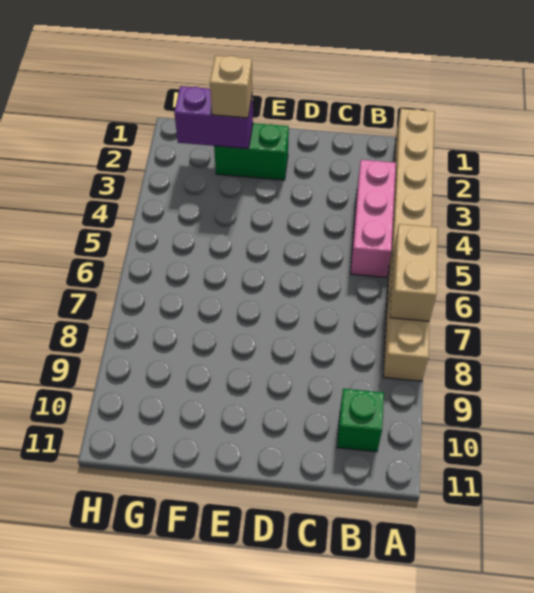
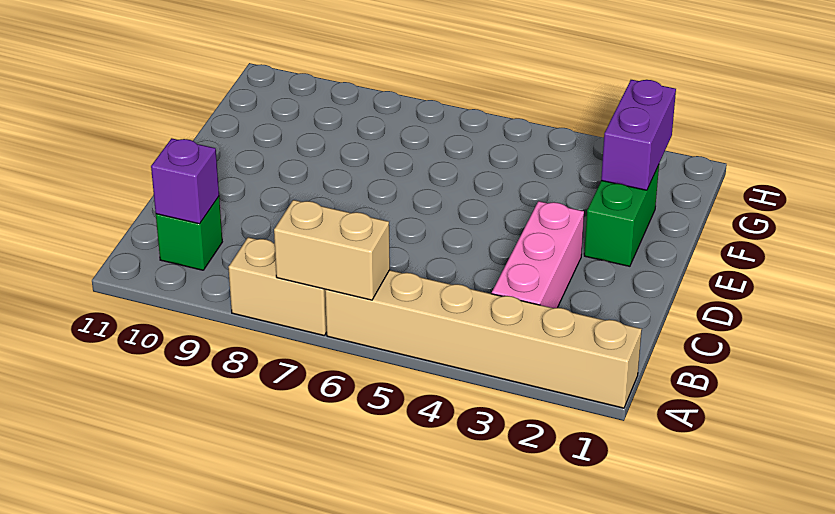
pink brick B3:B5 level 1 -> pink brick B3:D3 level 1
none -> purple brick B10 level 2
tan brick F2 level 3 -> none

